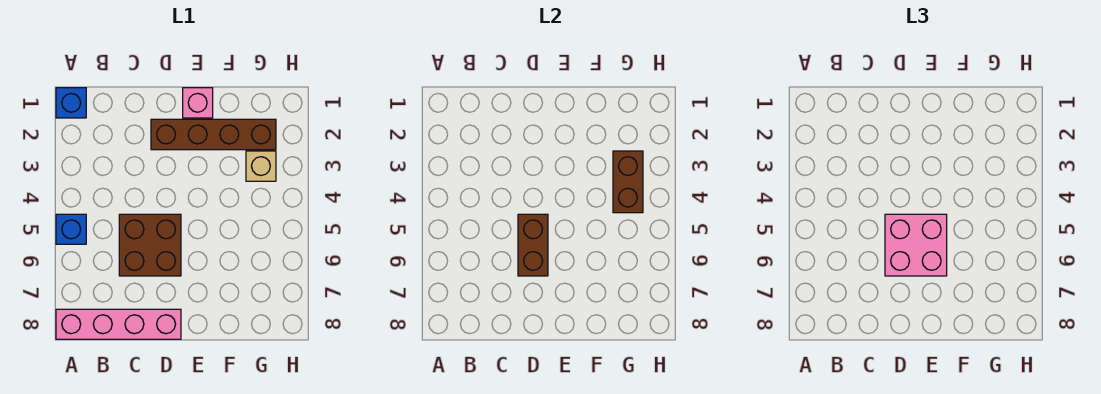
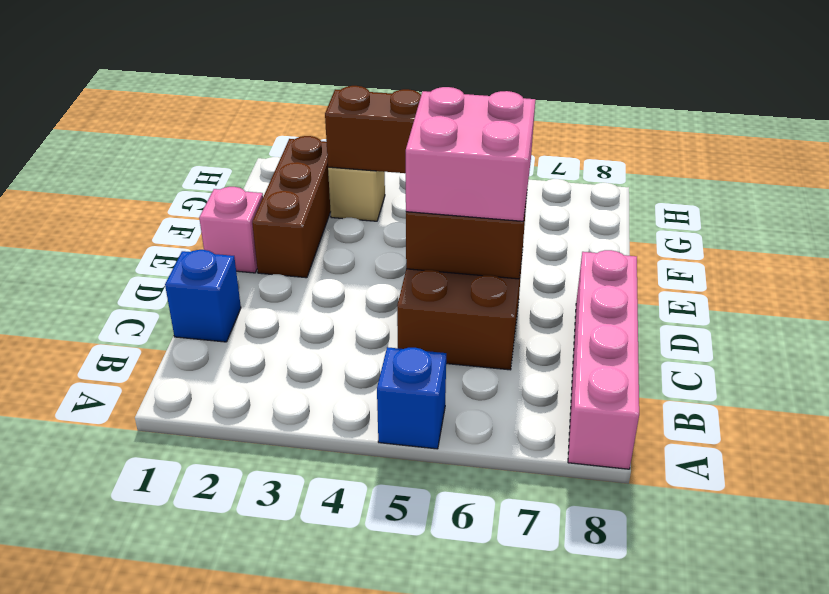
blue brick A1 level 1 -> blue brick C1 level 1
brown brick D2:G2 level 1 -> brown brick E2:G2 level 1

